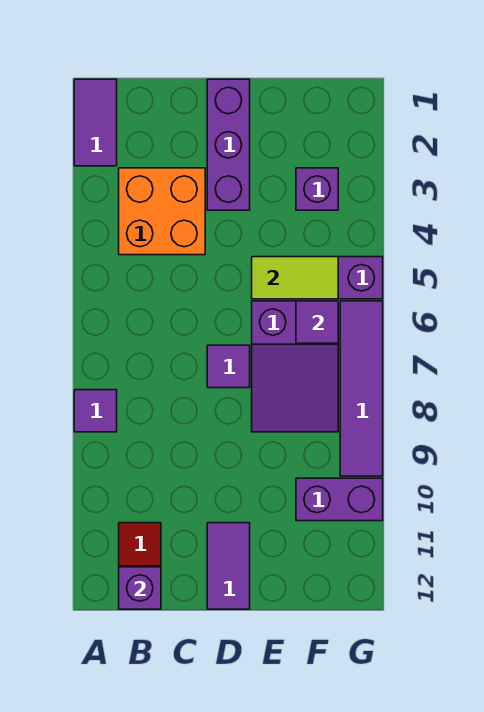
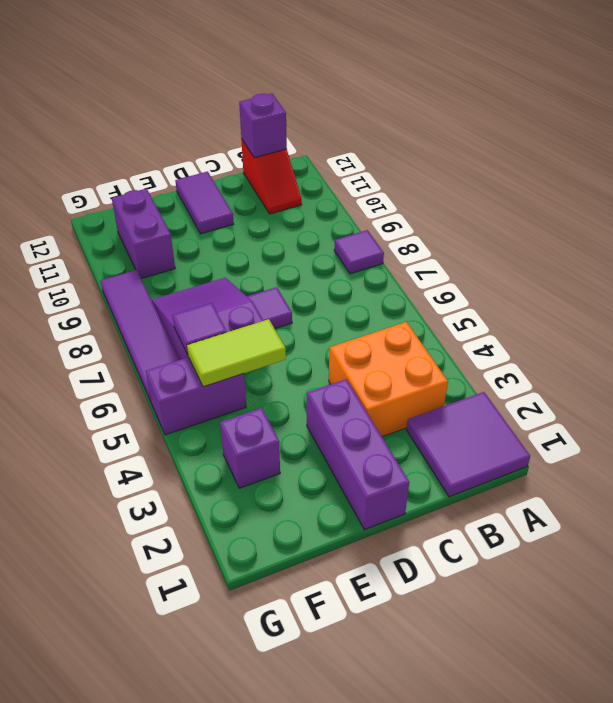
purple tile A1:A2 level 1 -> purple tile A1:B2 level 1
purple brick F10:G10 level 1 -> purple brick F10:F11 level 1

